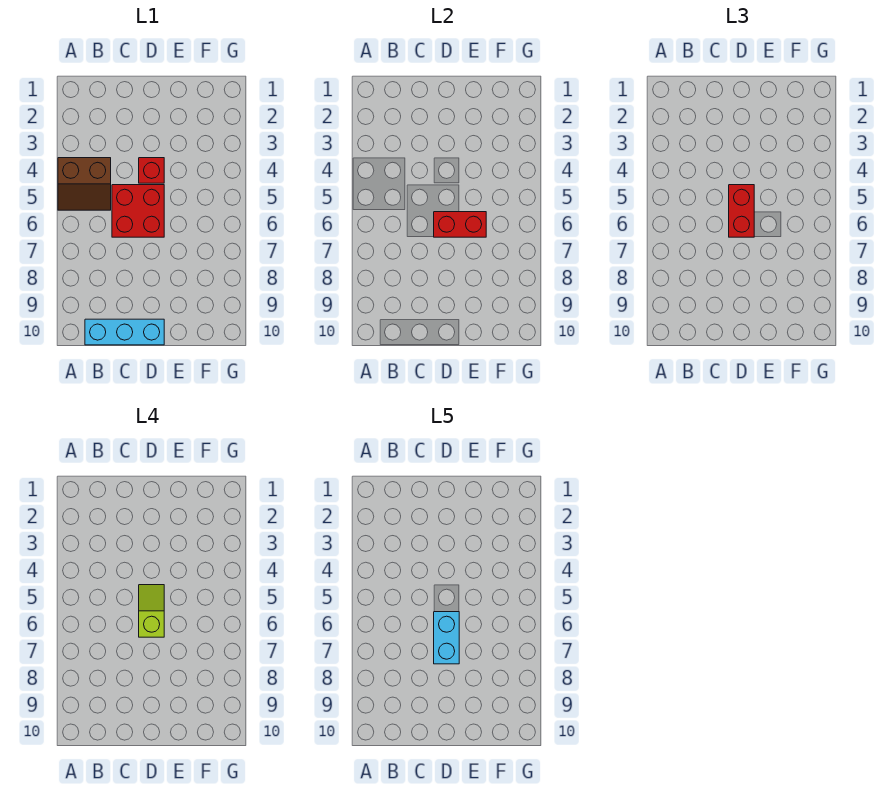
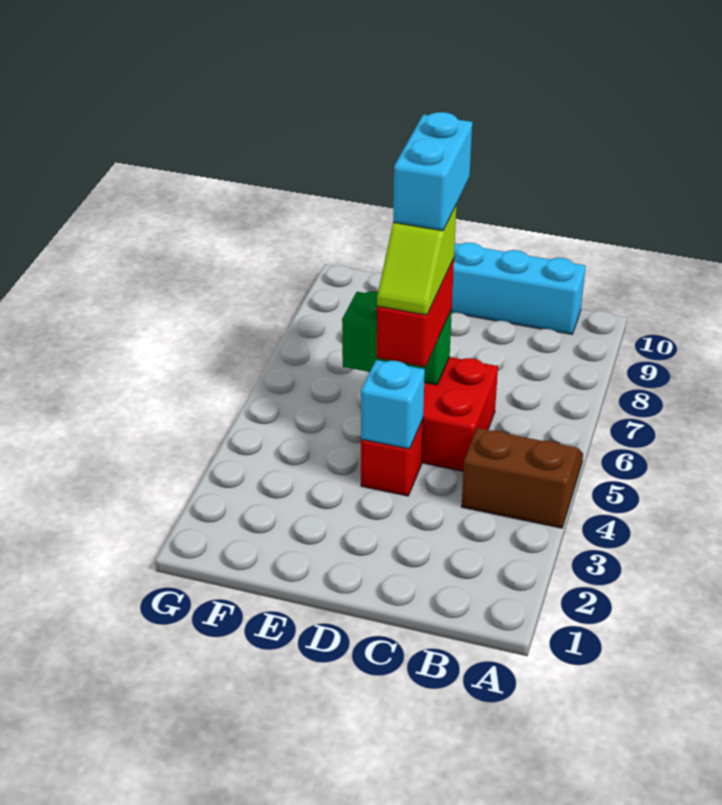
none -> cyan brick D4 level 2
red brick D6:E6 level 2 -> green brick D6:E6 level 2

